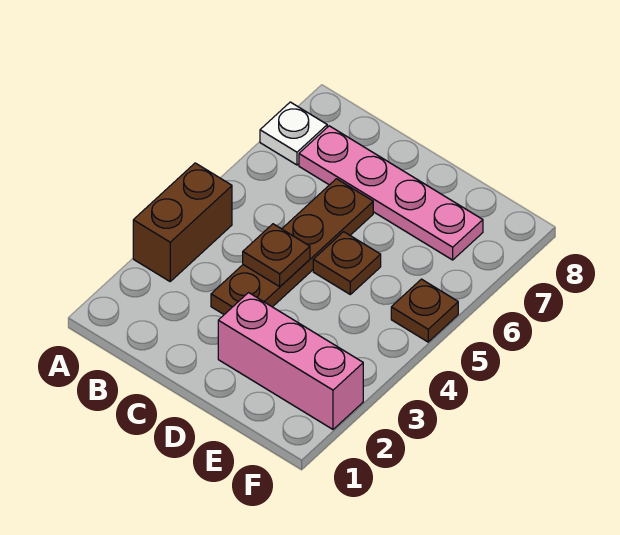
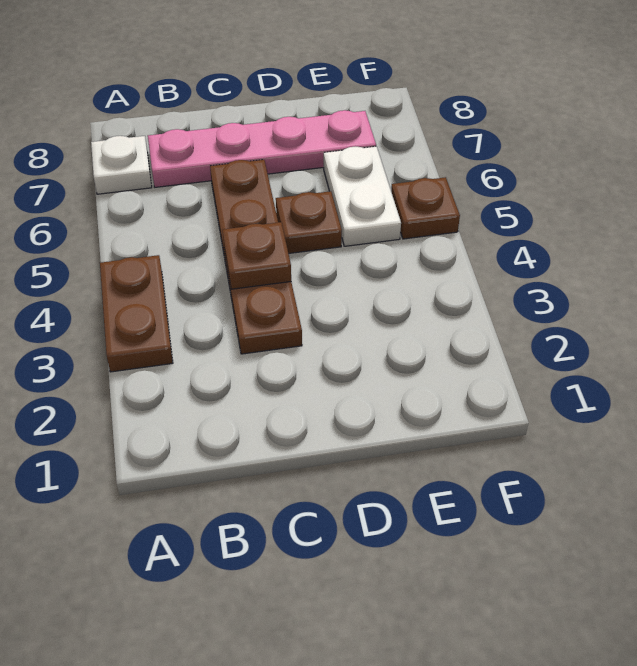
brown brick A3:A4 level 1 -> brown plate A3:A4 level 1
pink brick D2:F2 level 1 -> none
none -> white plate E5:E6 level 1

